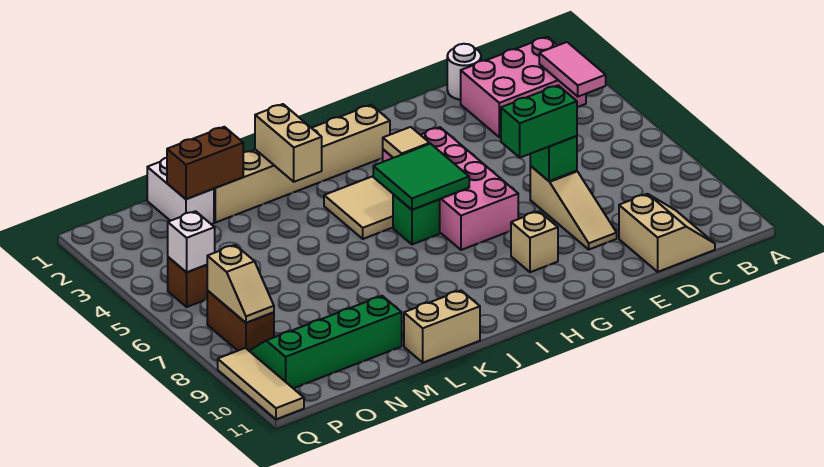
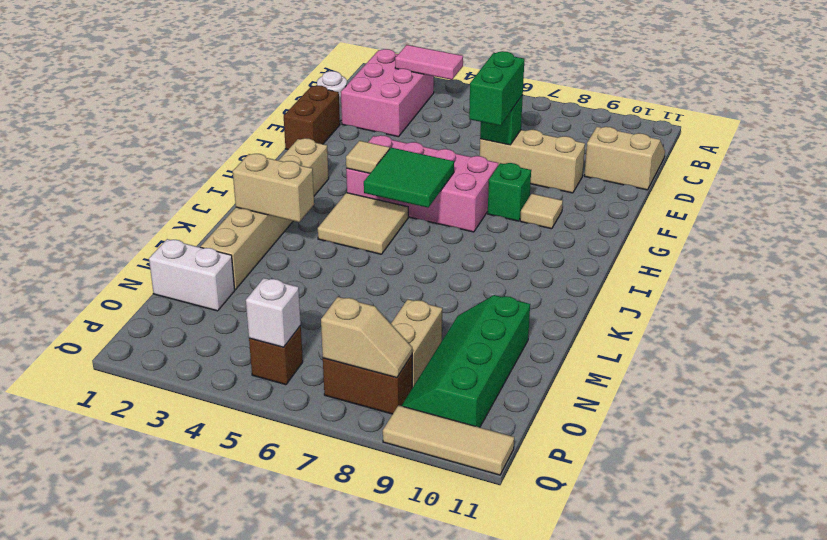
tan slope E7:E9 level 1 top 7 -> tan brick E7:E9 level 1
tan brick G9 level 1 -> tan tile G9 level 1
green brick I6 level 1 -> green brick G8 level 1
tan brick K11:L11 level 1 -> tan brick N8:O8 level 1
brown brick M2:N2 level 2 -> brown brick E1:F1 level 1

